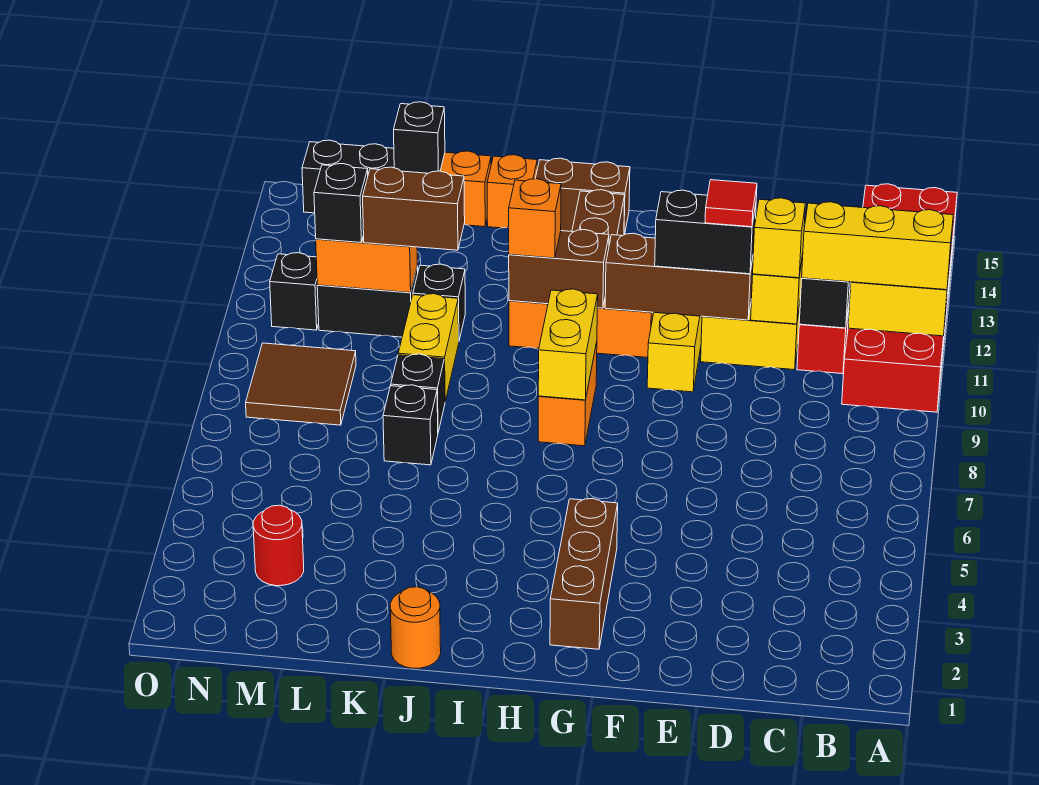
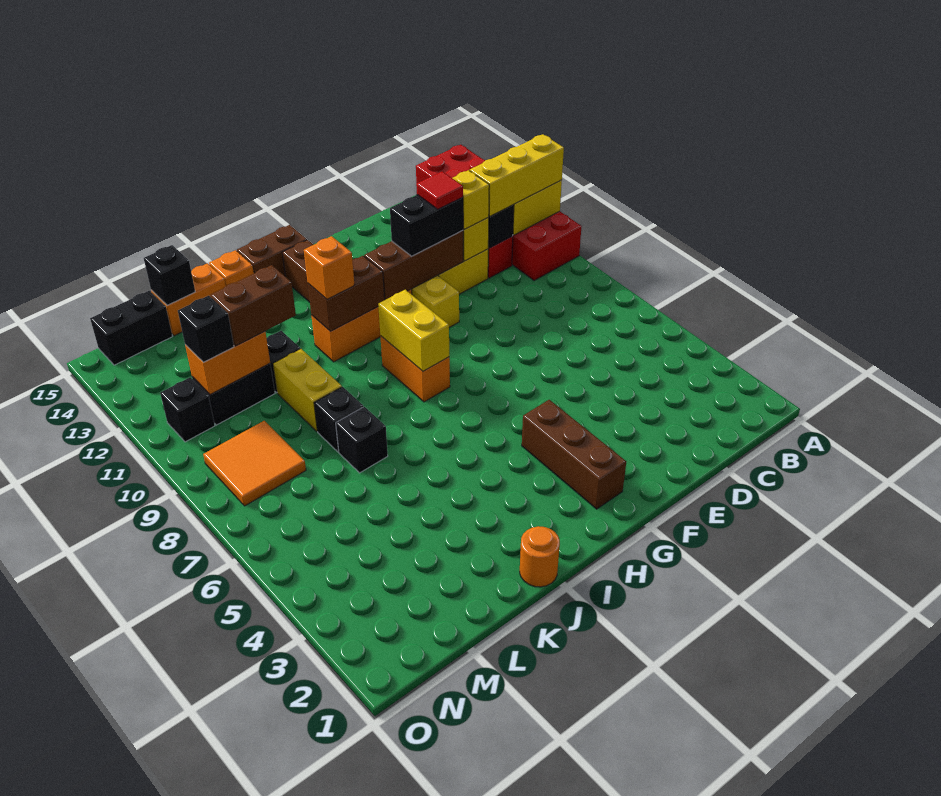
red round brick M3 level 1 -> none
brown tile M8:N9 level 1 -> orange tile M8:N9 level 1

